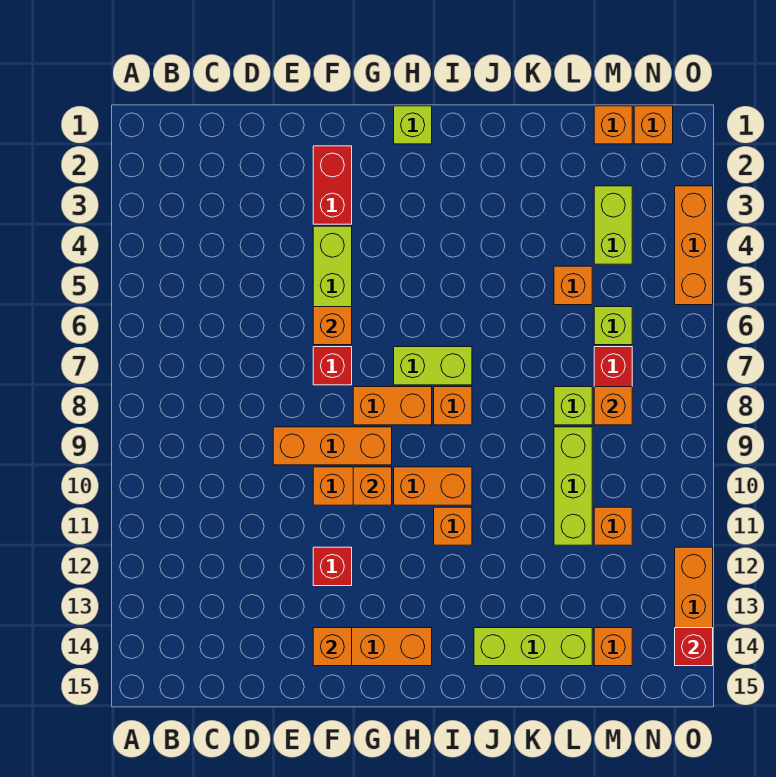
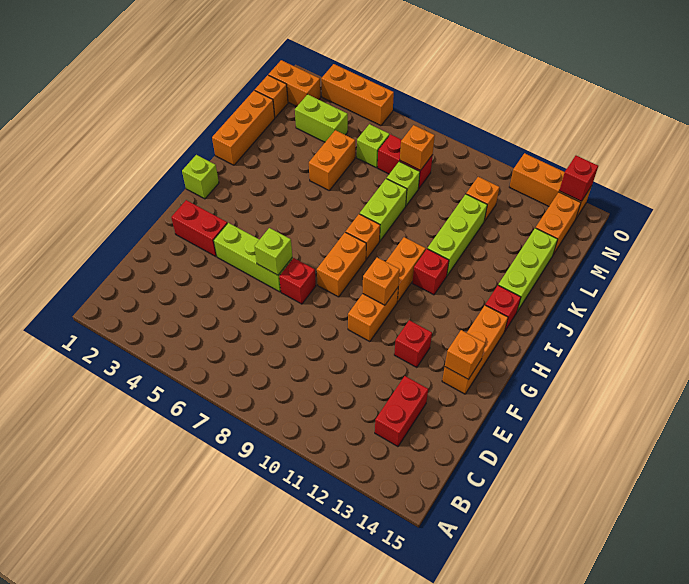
none -> red brick C13:D13 level 1
orange brick E9:G9 level 1 -> orange brick J1:L1 level 1
orange brick F6 level 2 -> lime brick F6 level 2
lime brick H7:I7 level 1 -> lime brick J8:K8 level 1
orange brick I11 level 1 -> red brick I11 level 1
none -> red brick I14 level 1
orange brick L5 level 1 -> orange brick K5:L5 level 1
lime brick L9:L11 level 1 -> lime brick J11:L11 level 1
orange brick M14 level 1 -> orange brick M14:N14 level 1
orange brick N1 level 1 -> orange brick N1:N2 level 1

